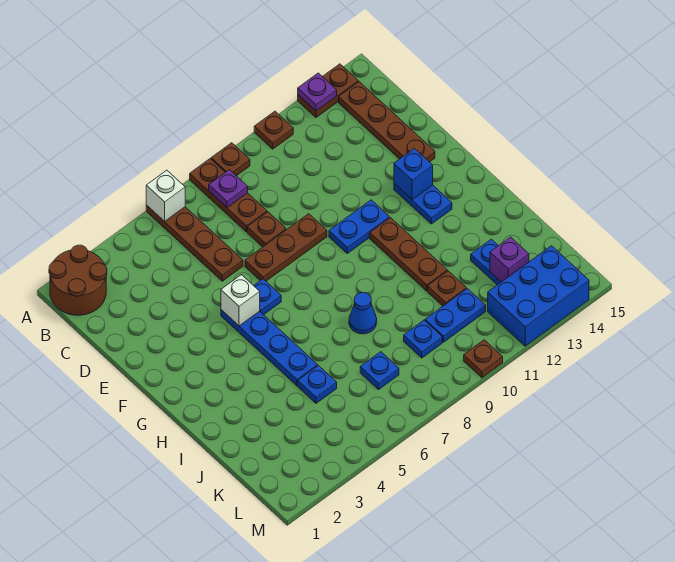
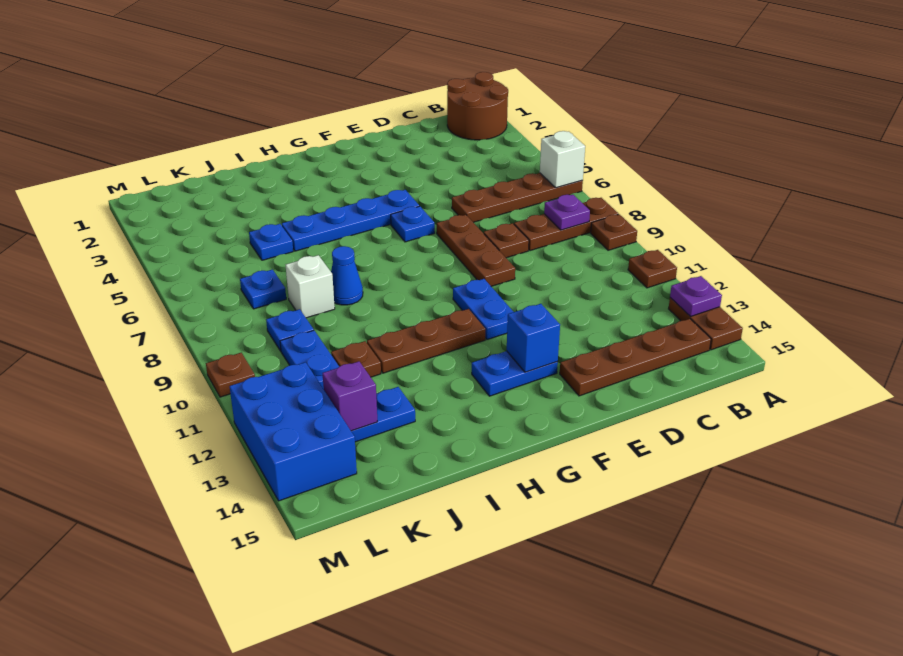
white brick F5 level 2 -> white brick J8 level 1

